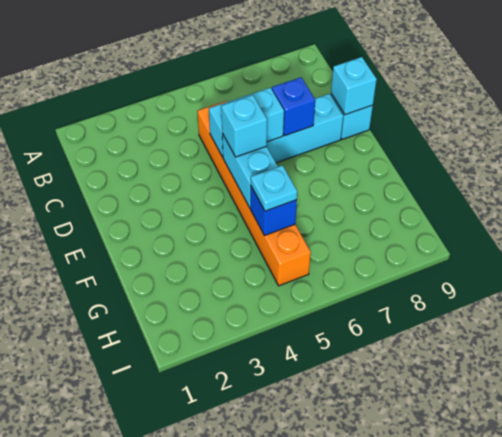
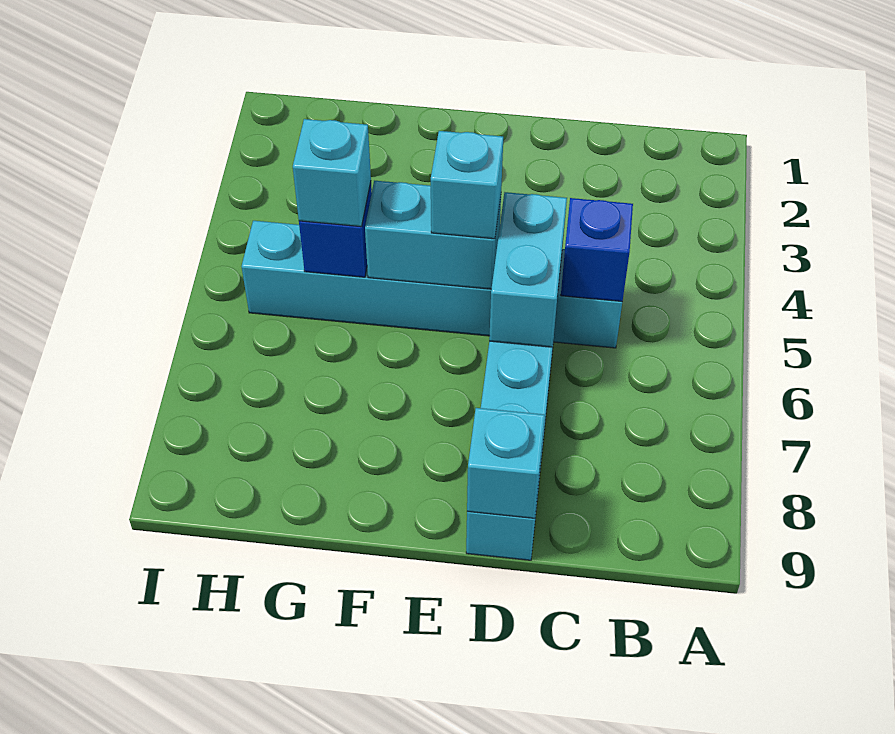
orange brick C5:H5 level 1 -> cyan brick C5:H5 level 1
blue brick D7 level 2 -> blue brick C5 level 2
cyan plate G5 level 3 -> cyan brick G5 level 3

